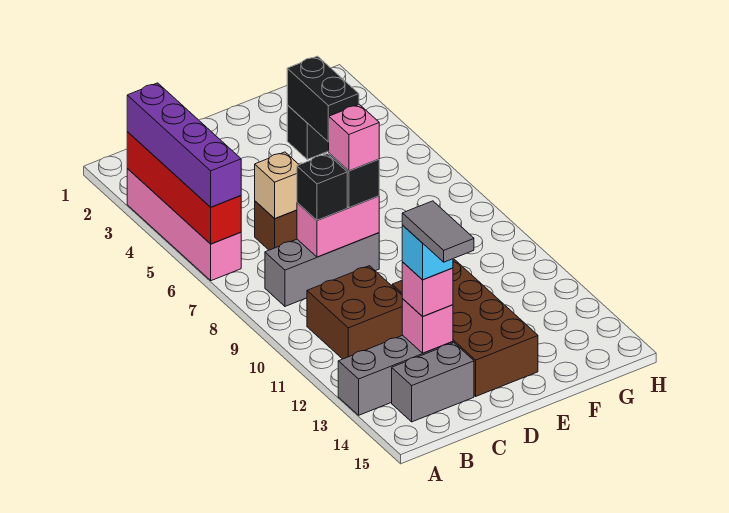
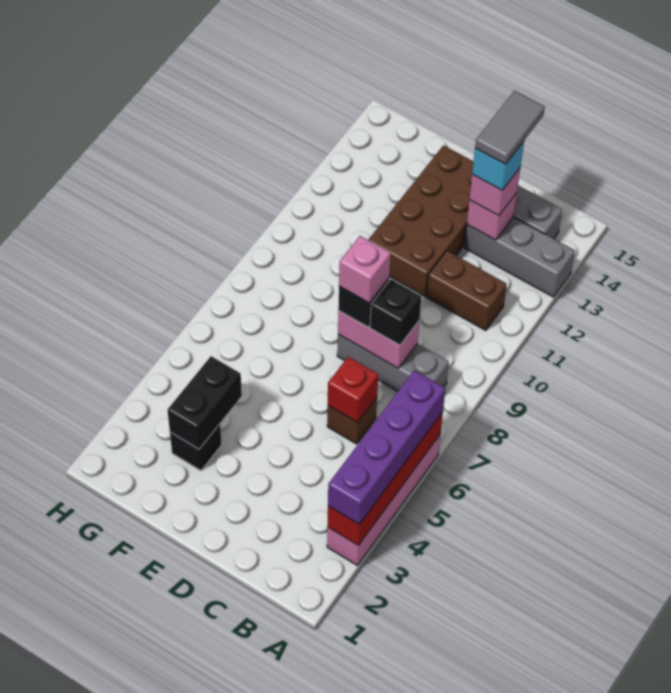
brown brick B10:C11 level 1 -> brown brick B11:C11 level 1
tan brick C6 level 2 -> red brick C6 level 2

